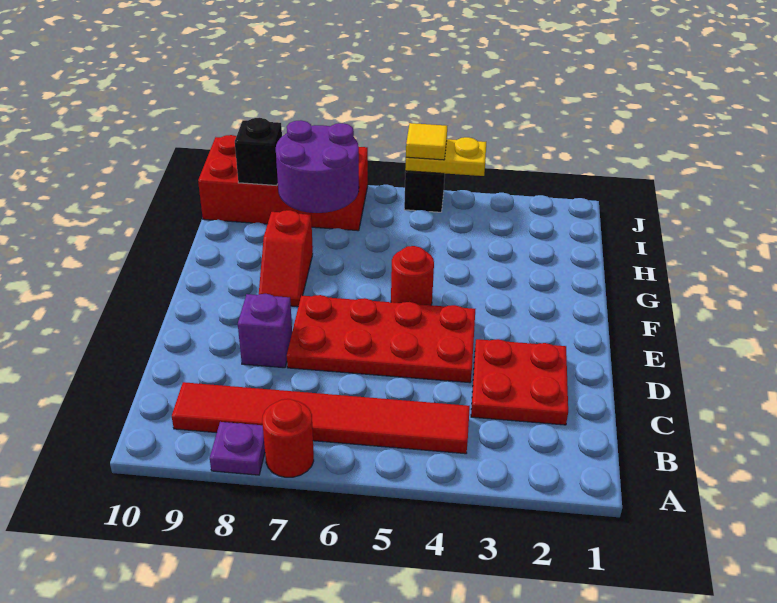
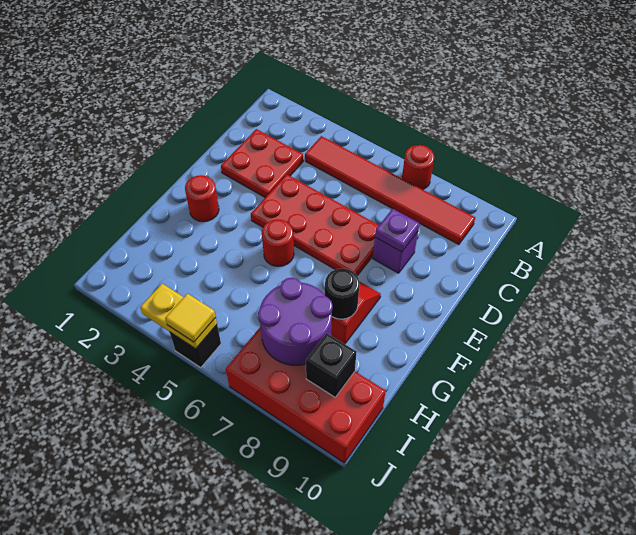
purple plate A8 level 1 -> purple plate D8 level 2
none -> red round brick F2 level 1
none -> black round brick G8 level 2

